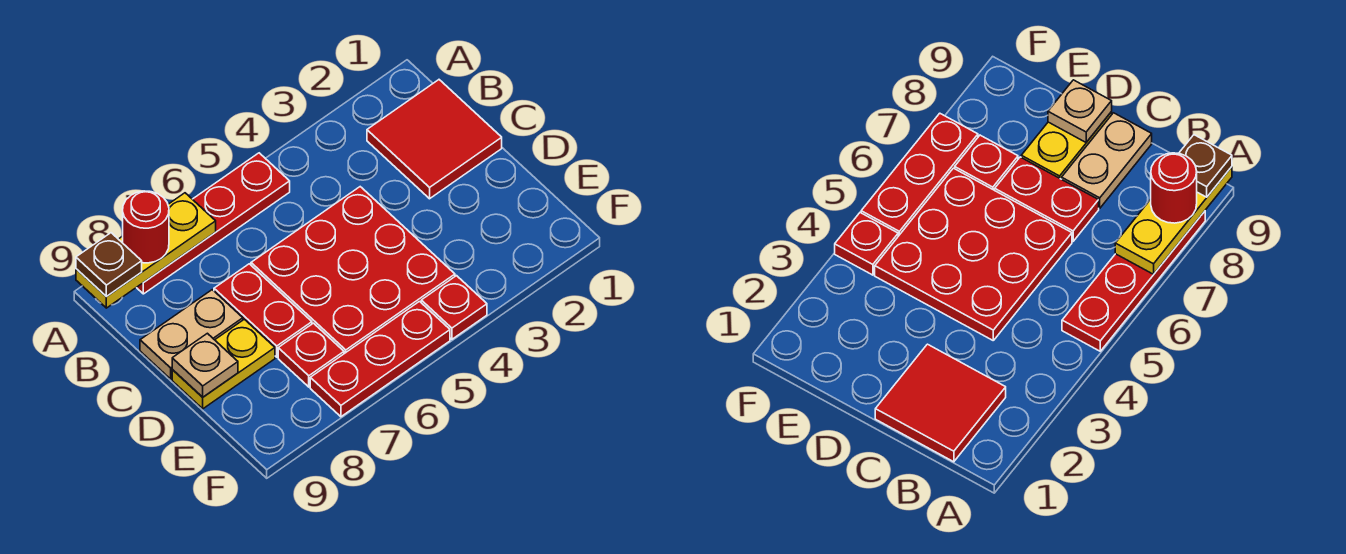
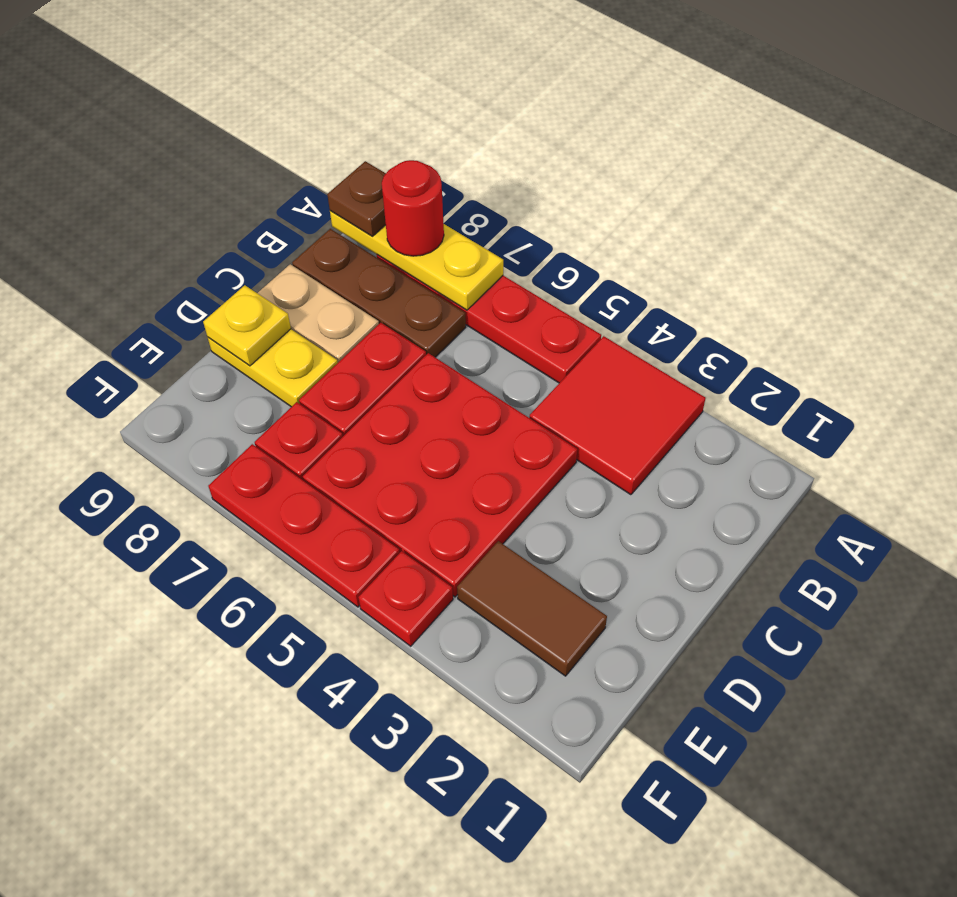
red tile B1:C2 level 1 -> red tile A3:B4 level 1
none -> brown plate B7:B9 level 1
tan plate D9 level 2 -> yellow plate D9 level 2
none -> brown tile E2:E3 level 1

